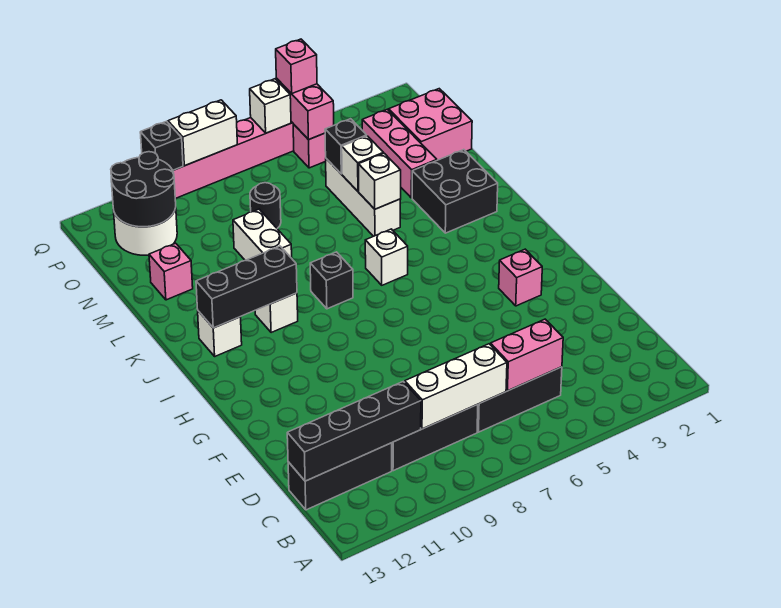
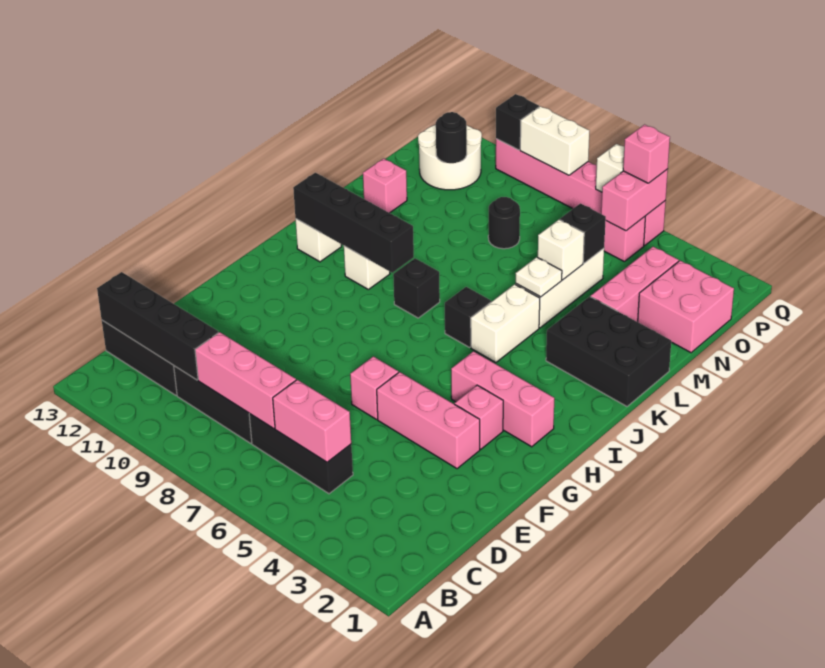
white brick C7:C9 level 2 -> pink brick C7:C9 level 2
none -> pink brick F3:F5 level 1
none -> pink brick F6 level 1
none -> pink brick H2:H4 level 1
white brick J6 level 1 -> black brick J6 level 1
black brick J10:J12 level 2 -> black brick J9:J12 level 2
black brick K2:L3 level 1 -> black brick K1:L3 level 1
white brick L5 level 2 -> white plate L5 level 2
white brick L9:M9 level 1 -> white brick J5:K5 level 1
black round brick O11:P12 level 2 -> black round brick O11 level 2

